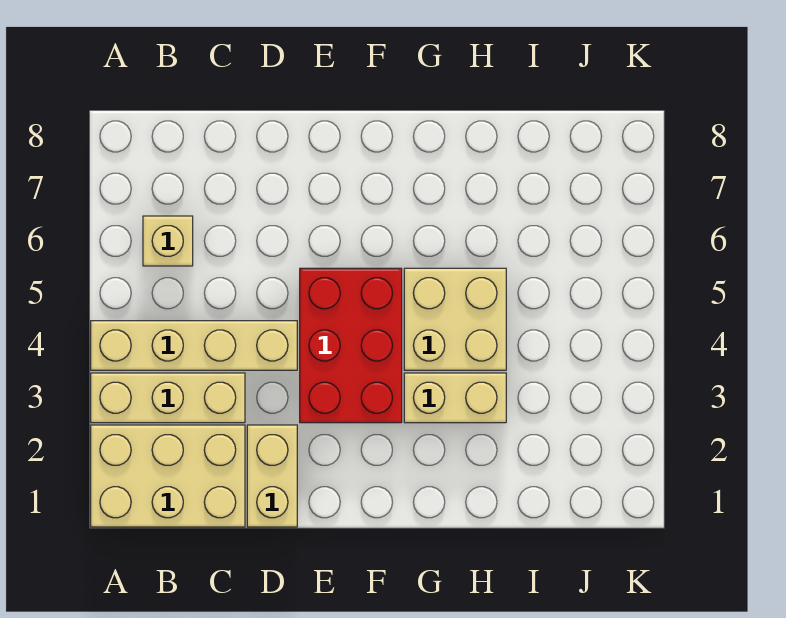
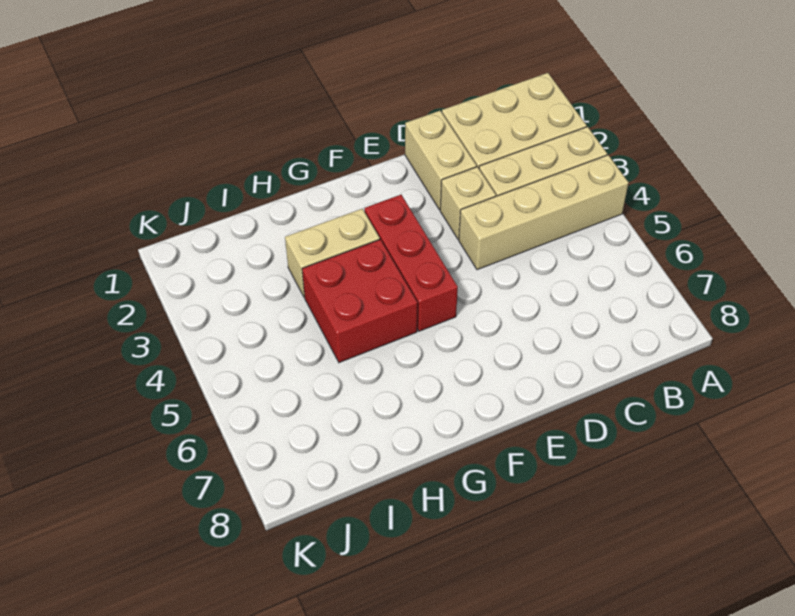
tan brick B6 level 1 -> tan brick D3 level 1
red brick E3:F5 level 1 -> red brick F3:F5 level 1
tan brick G4:H5 level 1 -> red brick G4:H5 level 1

